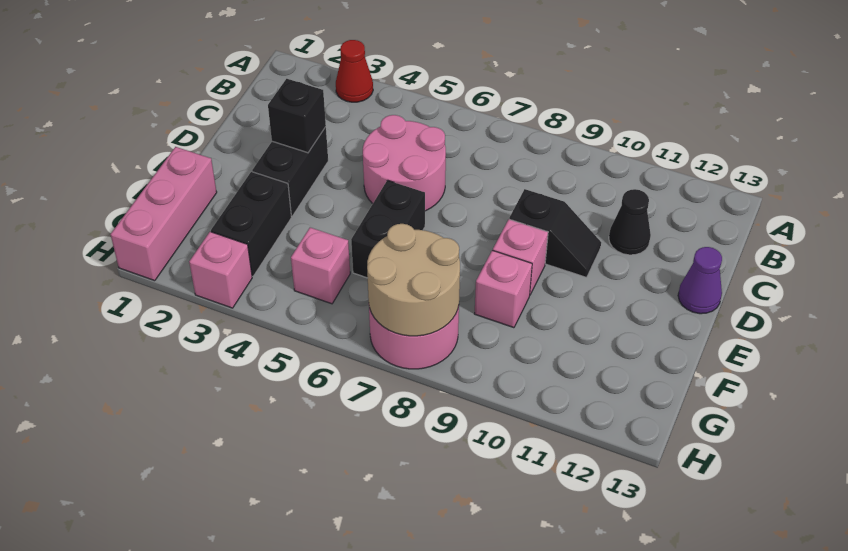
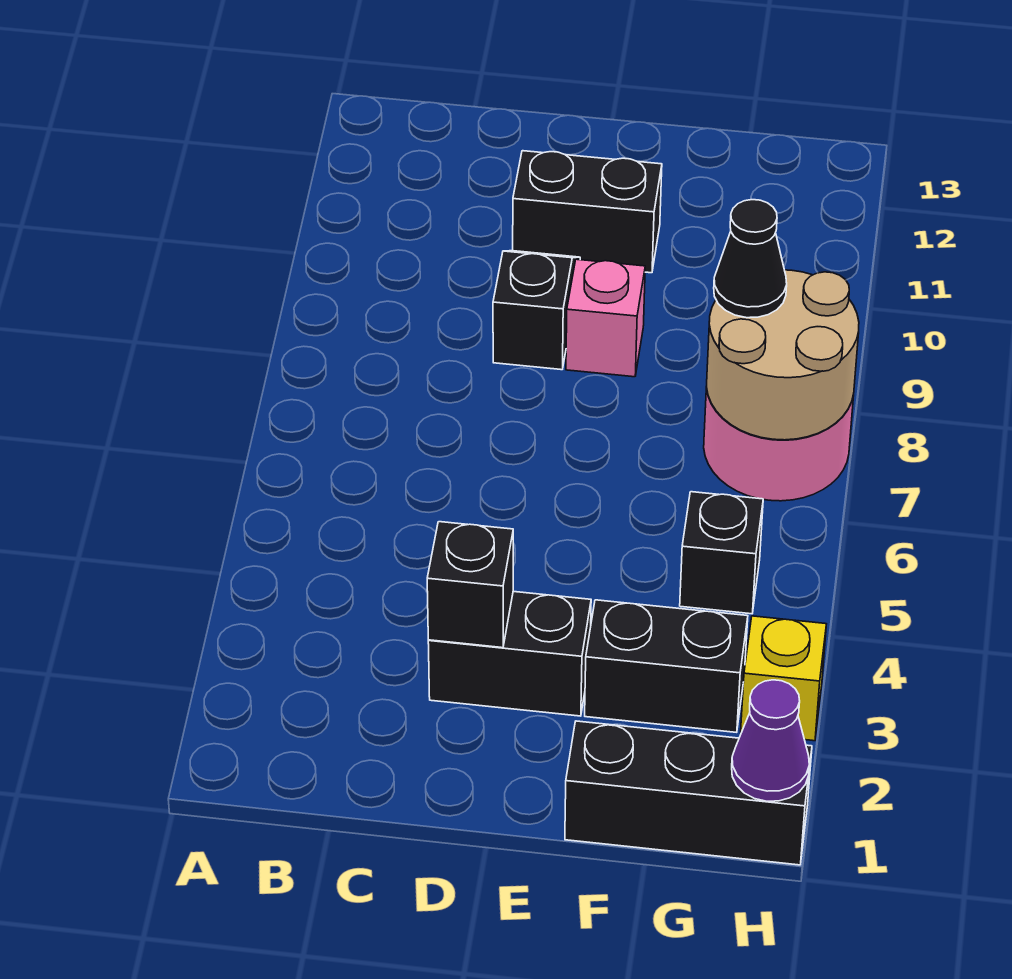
red cone A3 level 1 -> none
pink round brick C5:D6 level 1 -> none
black cone C11 level 1 -> black cone G8 level 3
purple cone D13 level 1 -> purple cone H1 level 2
black brick E6:F6 level 1 -> black brick D11:E11 level 1
pink brick F1:H1 level 1 -> black brick F1:H1 level 1
pink brick F9 level 1 -> none
pink brick G5 level 1 -> black brick G5 level 1
pink brick H3 level 1 -> yellow brick H3 level 1

